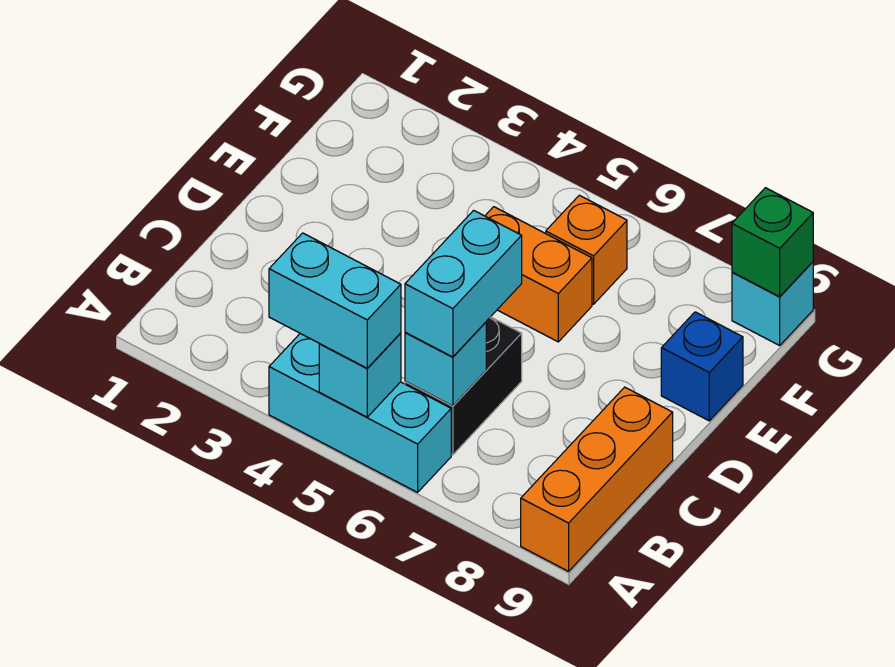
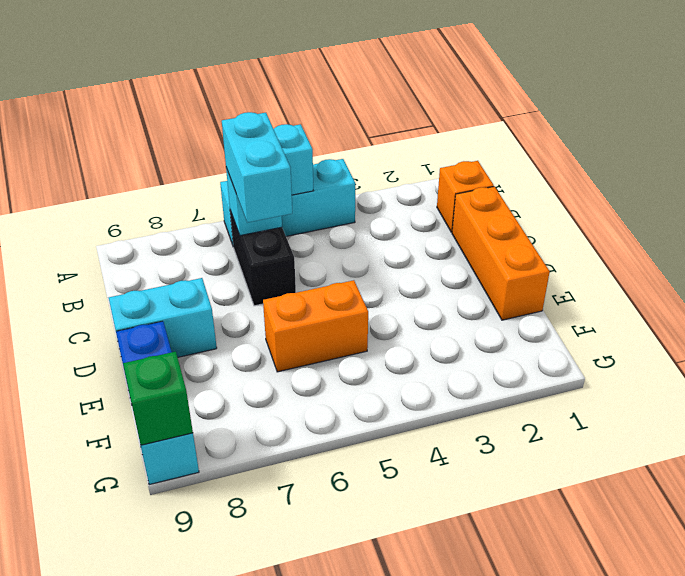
cyan brick A4:A5 level 3 -> cyan brick D8:D9 level 1
orange brick A9:C9 level 1 -> orange brick C1:E1 level 1
orange brick F6 level 1 -> orange brick B1 level 1

